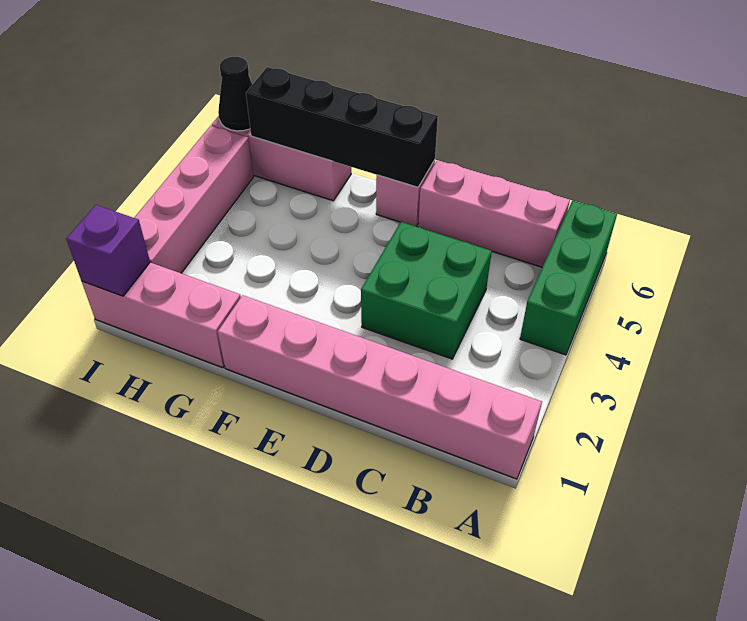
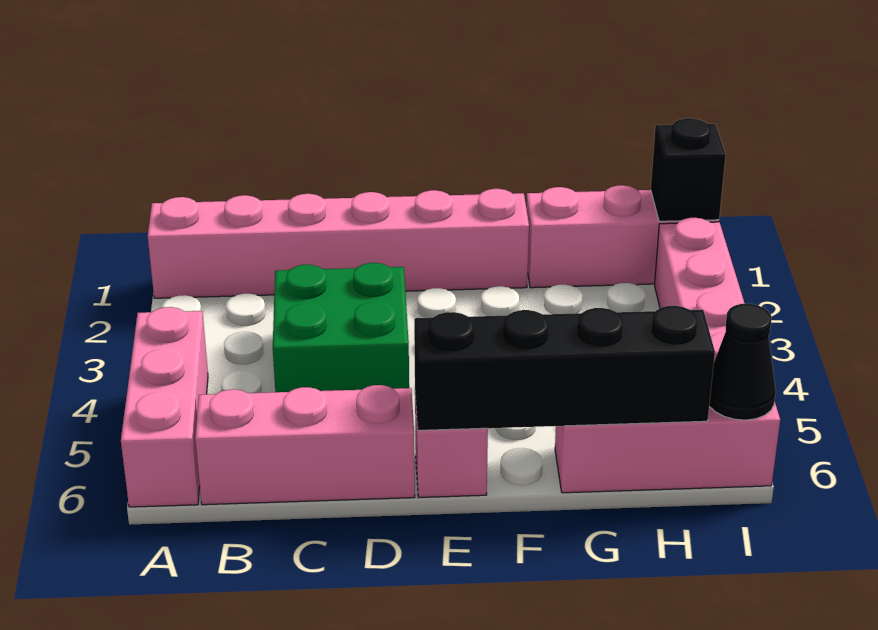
green brick A4:A6 level 1 -> pink brick A4:A6 level 1
purple brick I1 level 2 -> black brick I1 level 2

